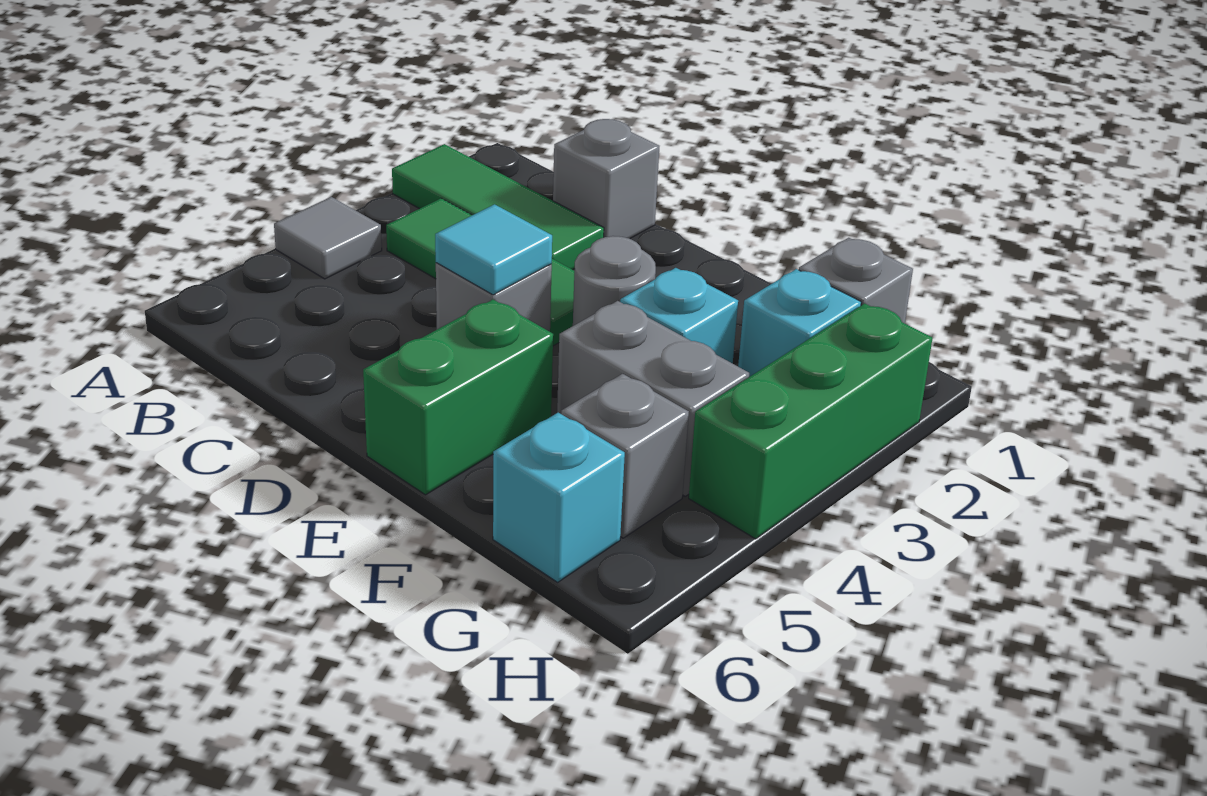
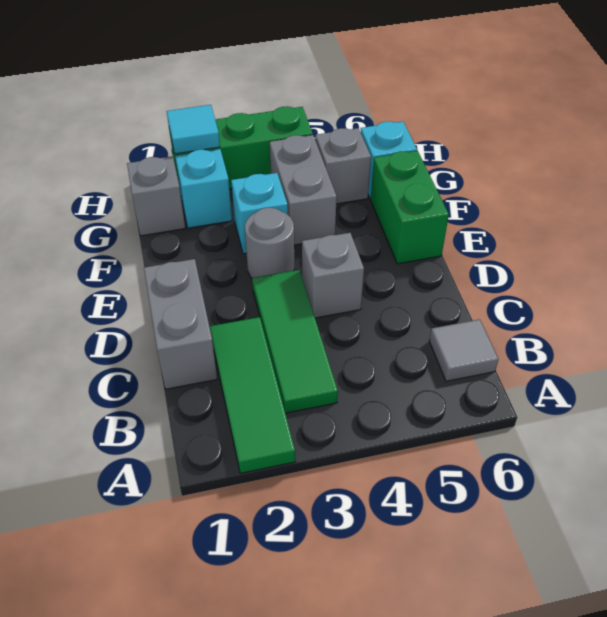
grey tile A4 level 1 -> grey tile B6 level 1
grey brick C1 level 1 -> grey brick C1:D1 level 1
cyan tile D4 level 2 -> cyan tile H2 level 2
green brick E5:E6 level 1 -> green brick E6:F6 level 1

